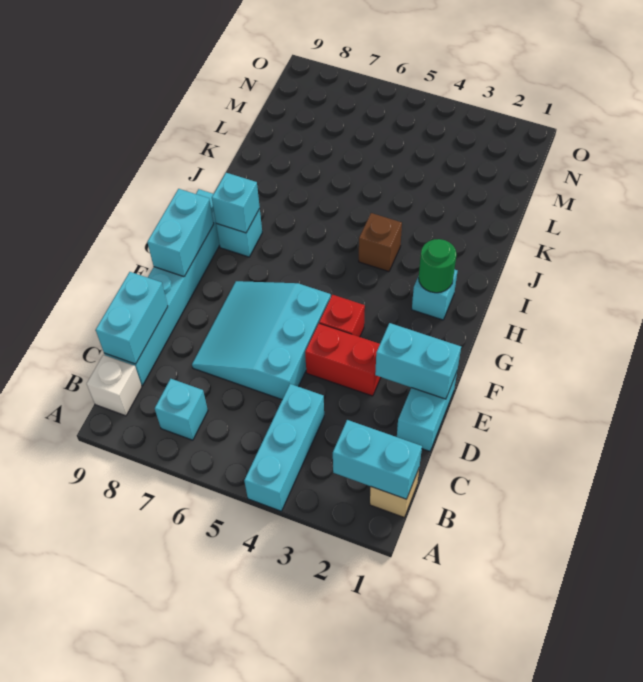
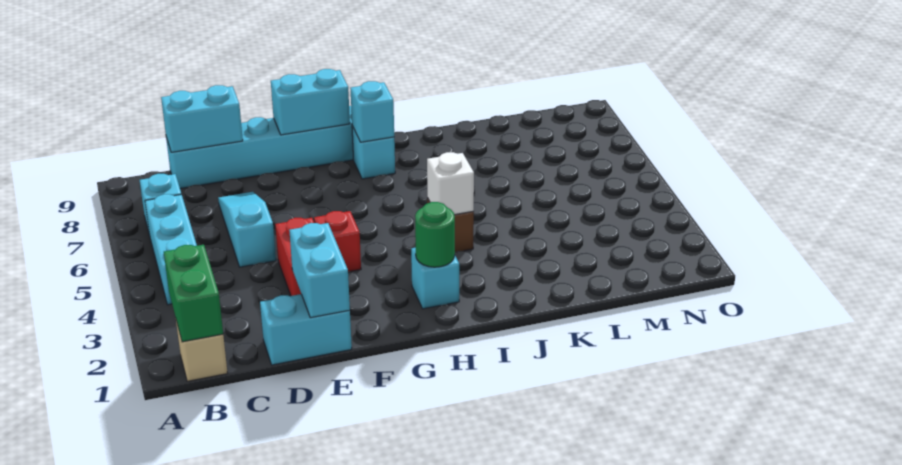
cyan brick A4:C4 level 1 -> cyan brick B4:B6 level 1
cyan brick B1:B2 level 2 -> green brick B1:B2 level 2
white brick B9 level 1 -> white brick I4 level 2
cyan slope D5:F7 level 1 top 5 -> cyan slope D5:D7 level 1 top 5

